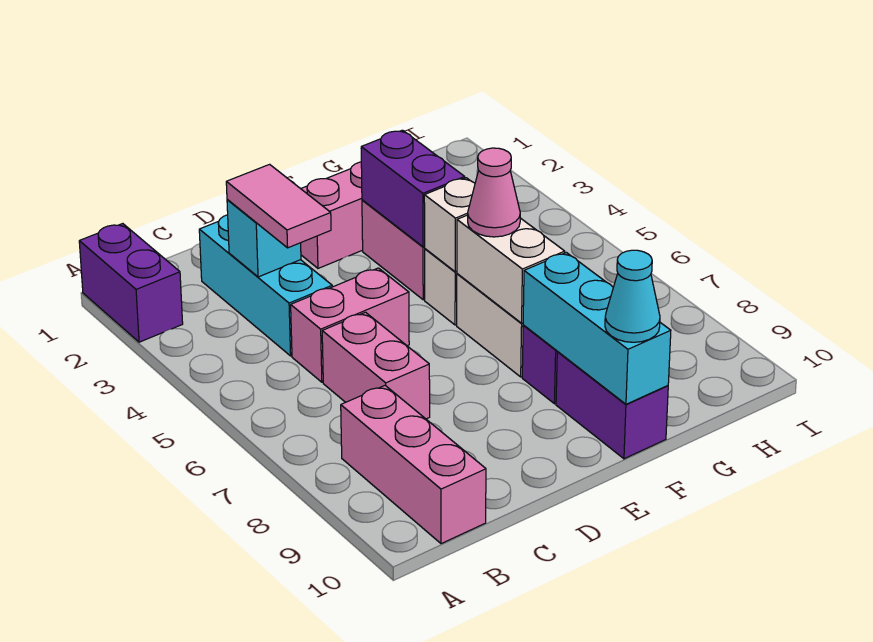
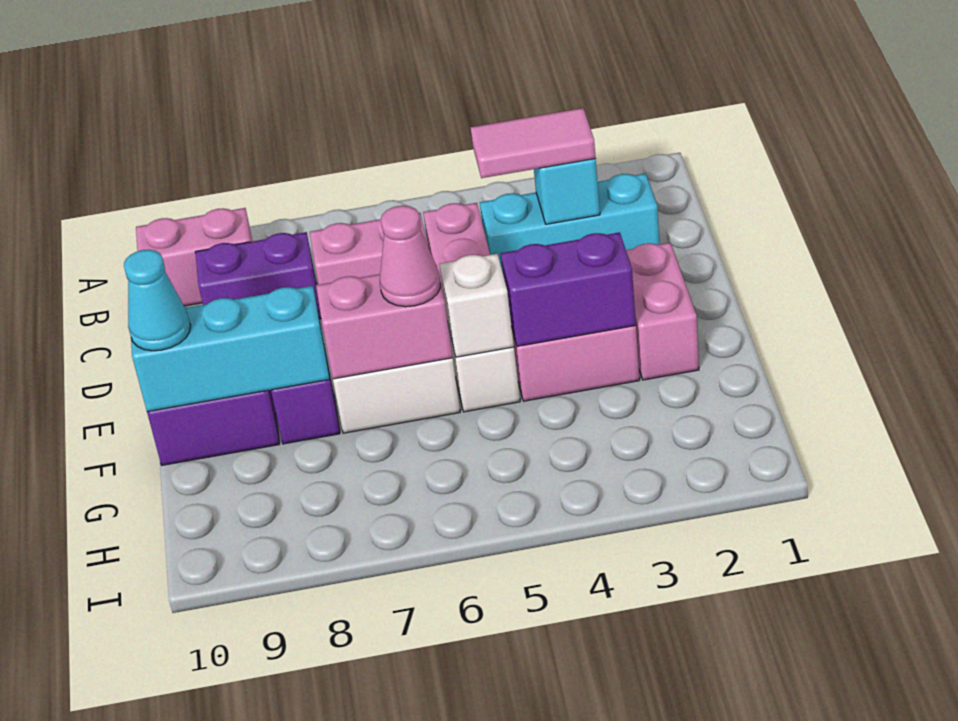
purple brick A1:A2 level 1 -> purple brick C8:C9 level 1
pink brick B8:B10 level 1 -> pink brick B9:B10 level 1
white brick F6:F7 level 2 -> pink brick F6:F7 level 2

